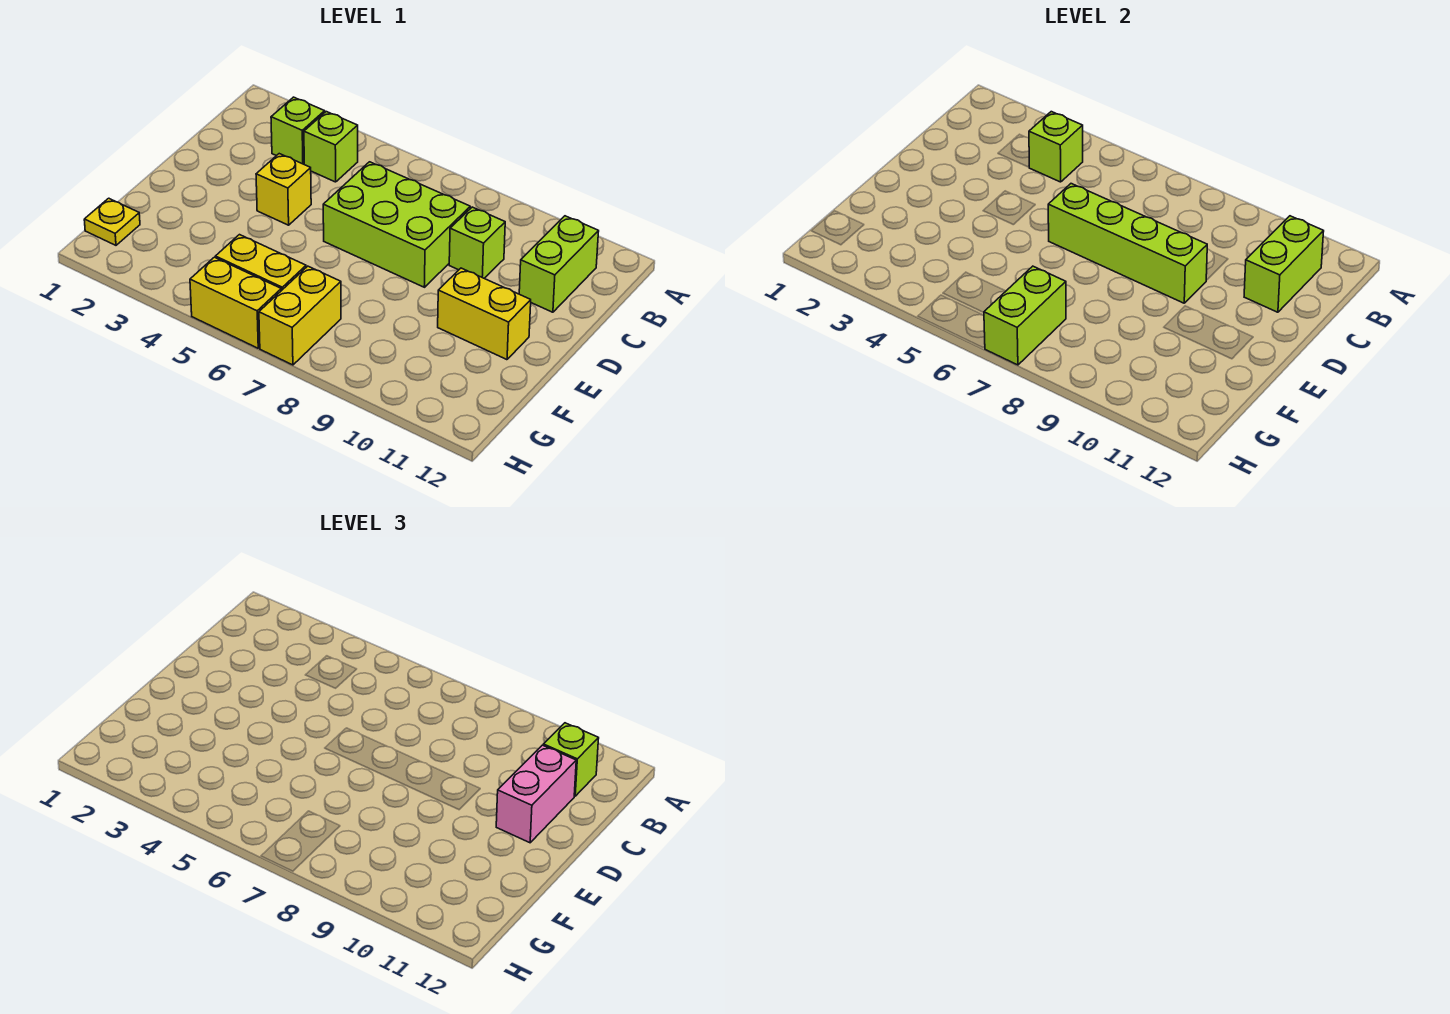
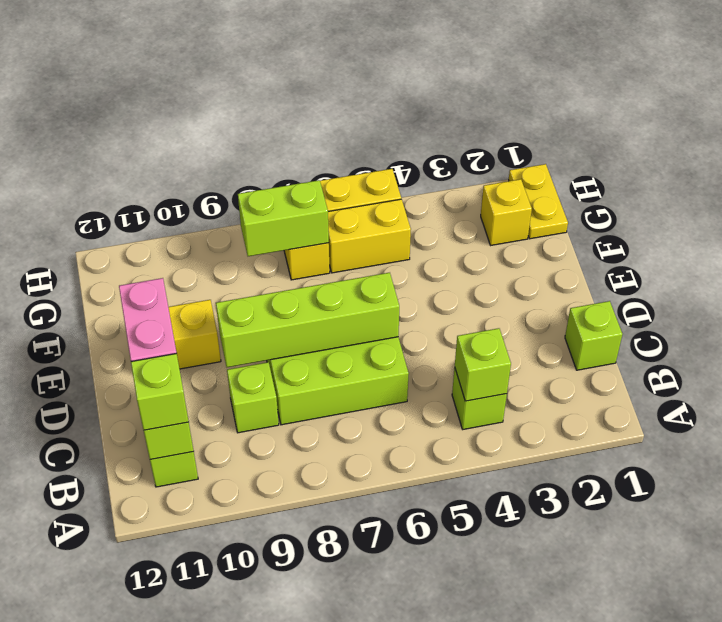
lime brick B3 level 1 -> lime brick C1 level 1
yellow brick D4 level 1 -> yellow brick G2 level 1
yellow plate G1 level 1 -> yellow plate G1:H1 level 1
lime brick G7:H7 level 2 -> lime brick G7:G8 level 2

